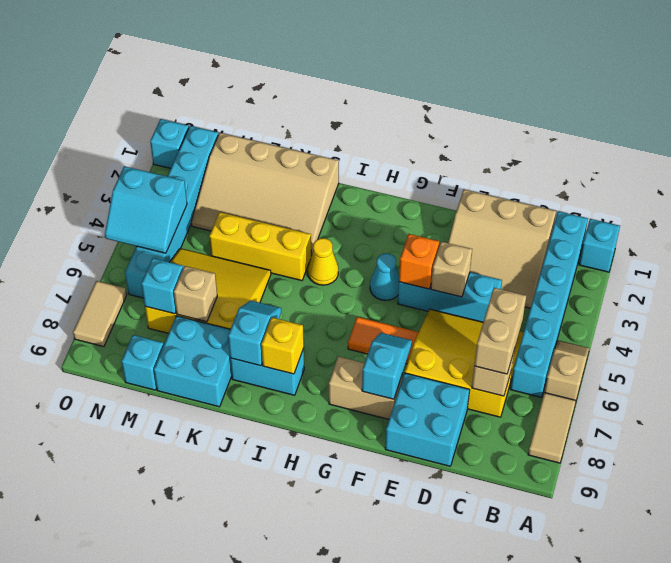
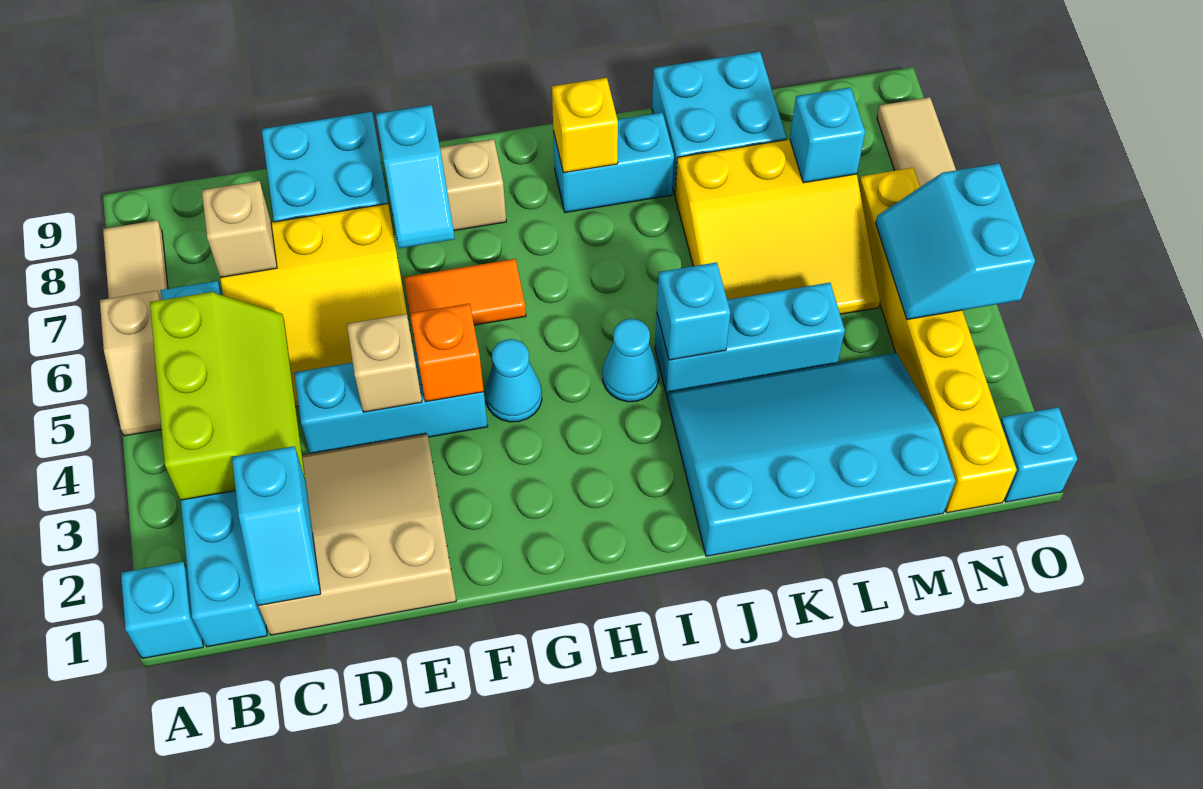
none -> lime slope B3:C5 level 2 top B
tan brick C6:C7 level 3 -> none
yellow cone I4 level 1 -> cyan cone I4 level 1
tan slope J1:M3 level 1 top 1 -> cyan slope J1:M3 level 1 top 1
yellow brick J4:L4 level 1 -> cyan brick J4:L4 level 1
cyan slope J7:J8 level 2 top 8 -> cyan slope C1:C2 level 2 top 2
tan brick L7 level 2 -> none
cyan brick M9 level 1 -> cyan brick J4 level 2
cyan brick N1:N6 level 1 -> yellow brick N1:N6 level 1
cyan slope N4:O5 level 2 top 4 -> cyan slope N4:O5 level 2 top O

